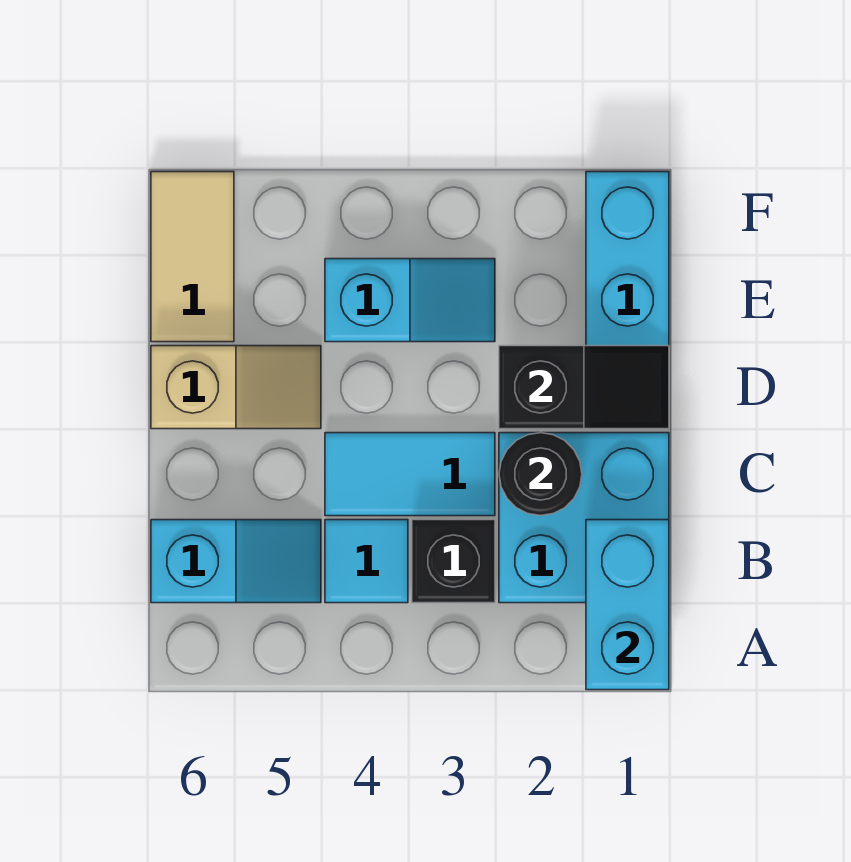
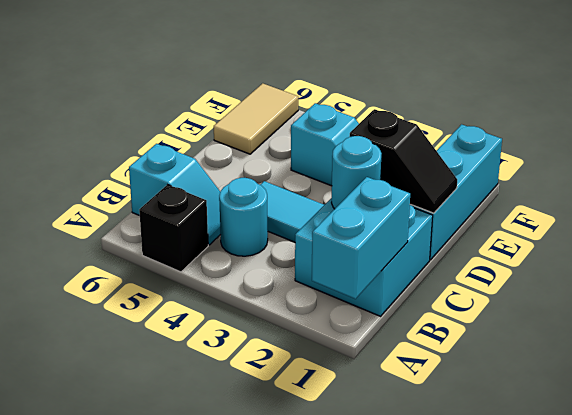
black brick B3 level 1 -> black brick A5 level 1
cyan tile B4 level 1 -> cyan round brick B4 level 1
black round brick C2 level 2 -> cyan round brick C2 level 2
tan slope D5:D6 level 1 top 6 -> none

